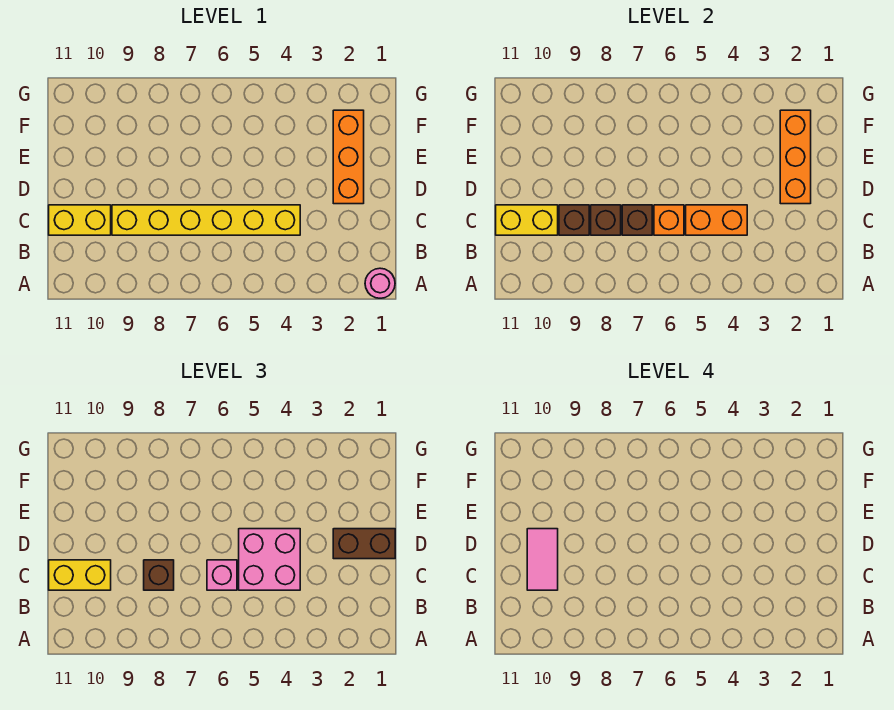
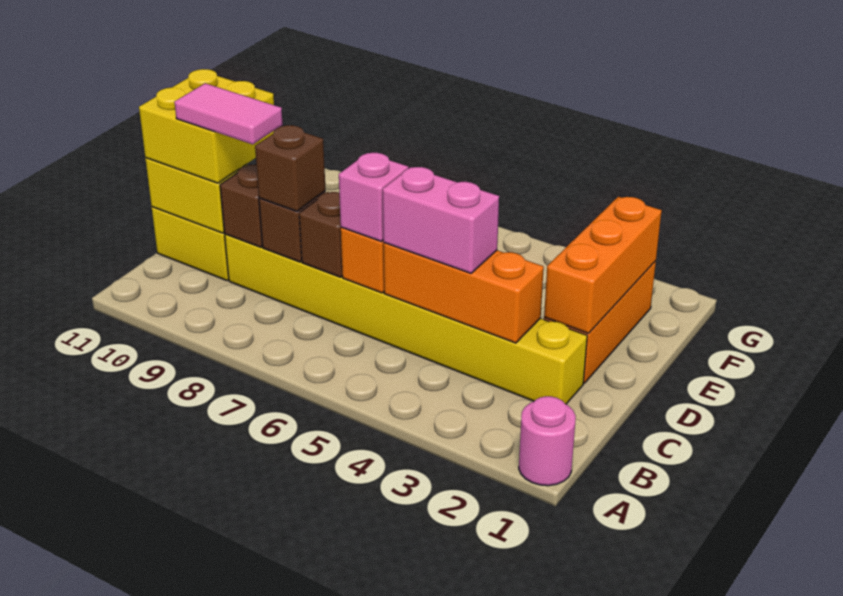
yellow brick C4:C9 level 1 -> yellow brick C2:C9 level 1
orange brick C4:C5 level 2 -> orange brick C3:C5 level 2
pink brick C4:D5 level 3 -> pink brick C4:C5 level 3
yellow brick C10:C11 level 3 -> yellow brick C10:D11 level 3
pink tile C10:D10 level 4 -> pink tile C9:C10 level 4
brown brick D1:D2 level 3 -> none

